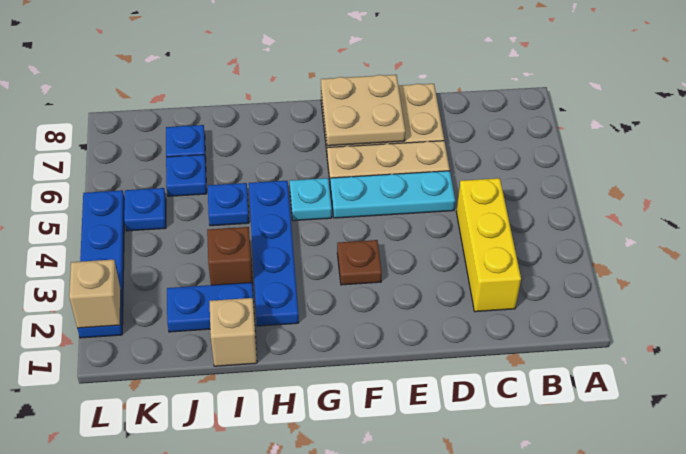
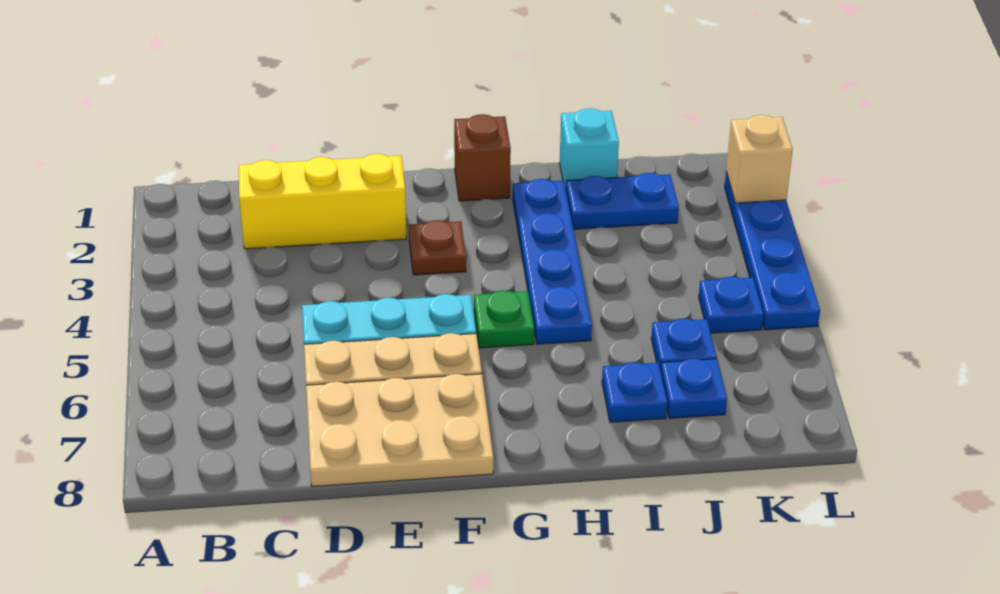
yellow brick C2:C4 level 1 -> yellow brick C2:E2 level 1
tan plate E7:F8 level 2 -> none
cyan plate G5 level 1 -> green plate G5 level 1
tan brick I1 level 1 -> cyan brick I1 level 1
brown brick I3 level 1 -> brown brick G1 level 1
blue plate I5 level 1 -> blue plate I7 level 1

